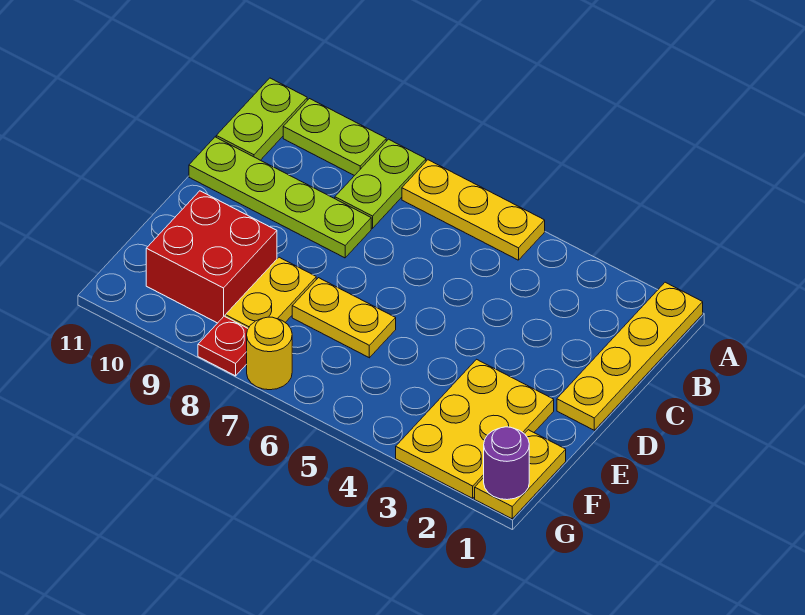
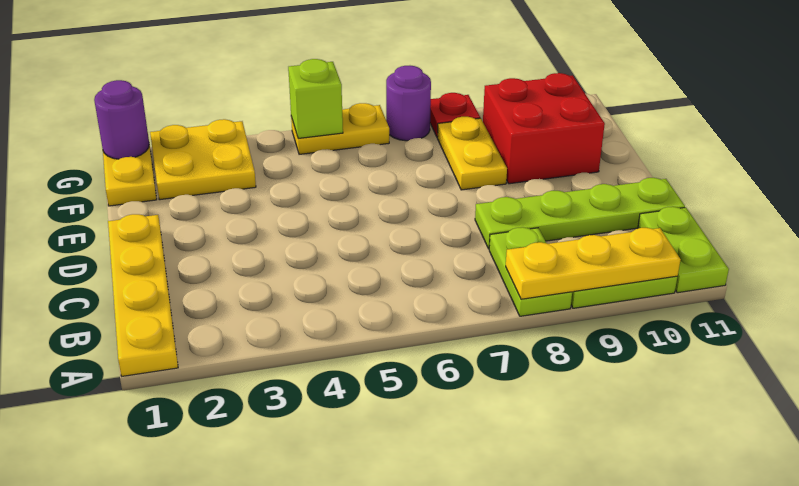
yellow plate A5:A7 level 1 -> yellow plate A8:A10 level 2
yellow plate E2:G3 level 1 -> yellow plate F2:G3 level 1
yellow plate E6:E7 level 1 -> yellow plate G5:G6 level 1
none -> lime brick G5 level 2
yellow round brick G7 level 1 -> purple round brick G7 level 1

